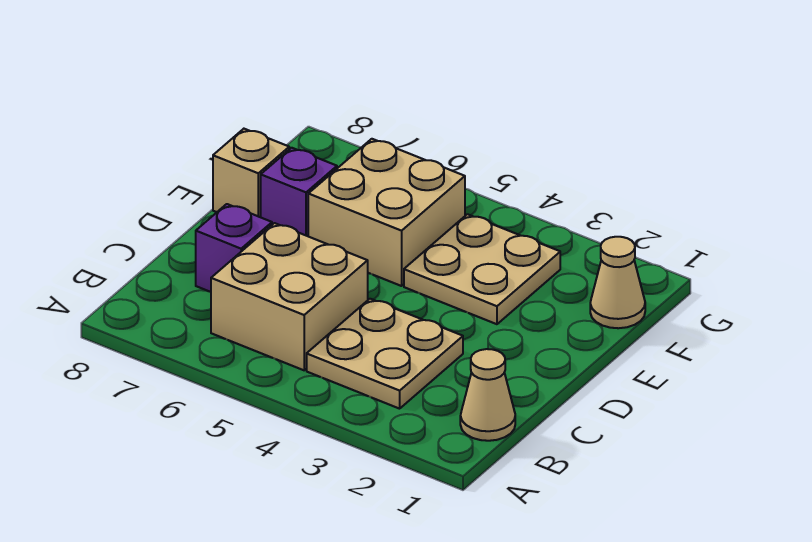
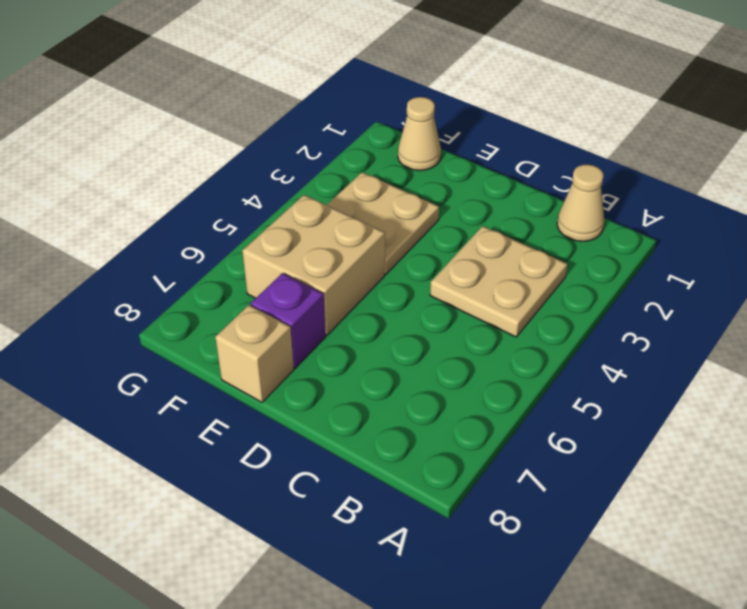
tan brick B5:C6 level 1 -> none
purple brick C7 level 1 -> none

